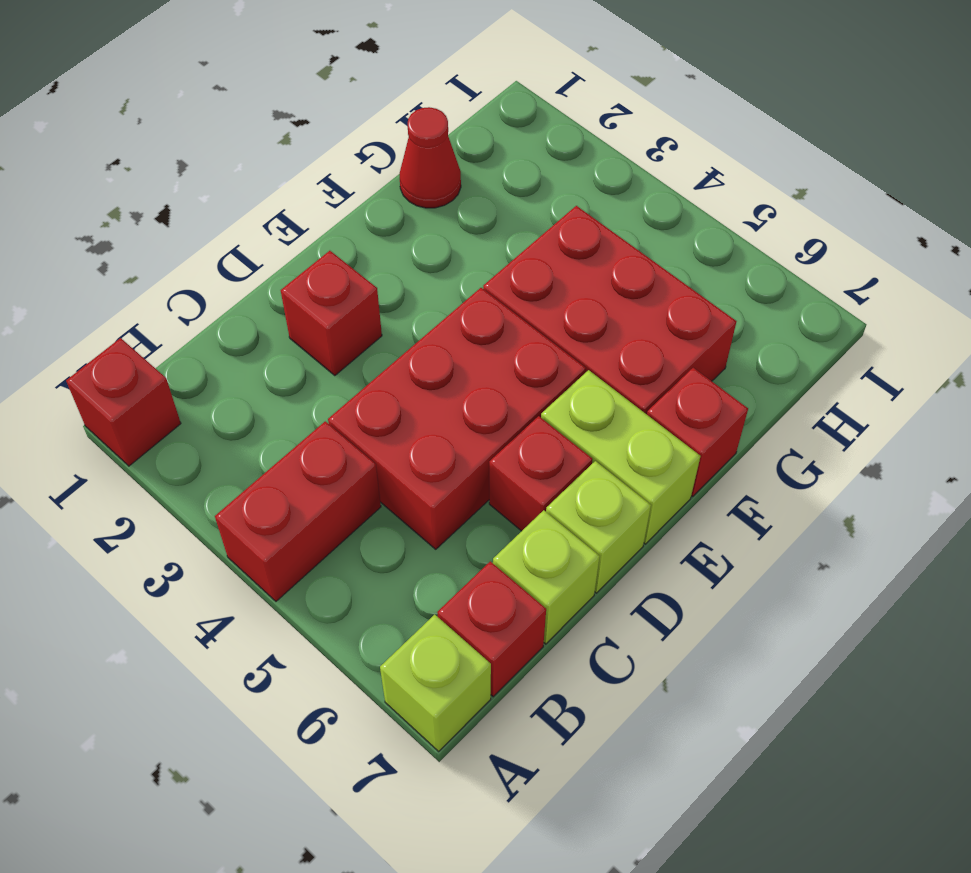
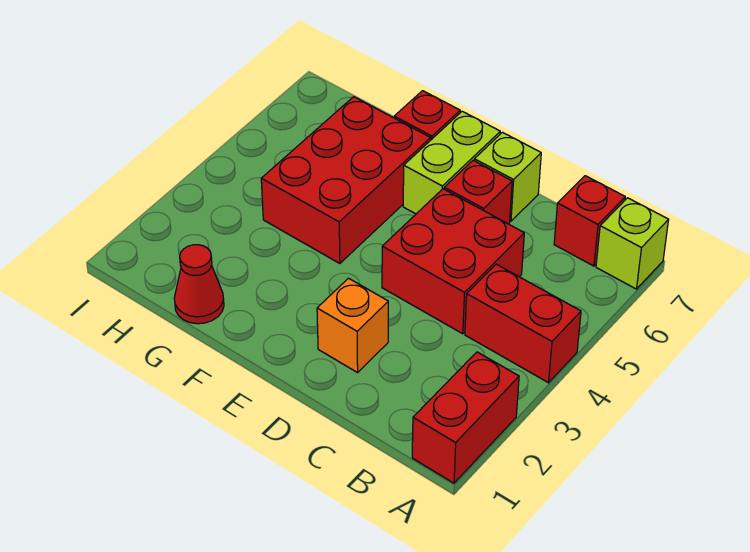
red brick A1 level 1 -> red brick A1:A2 level 1
red brick C4:E5 level 1 -> red brick C4:D5 level 1
lime brick C7 level 1 -> none
red brick D2 level 1 -> orange brick D2 level 1

